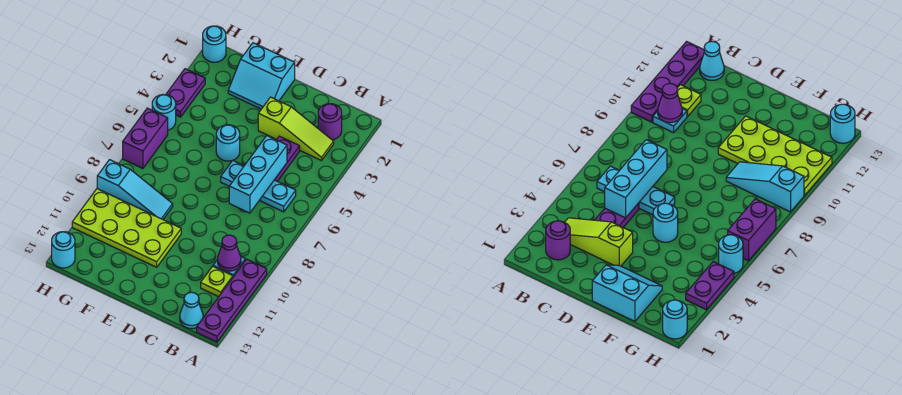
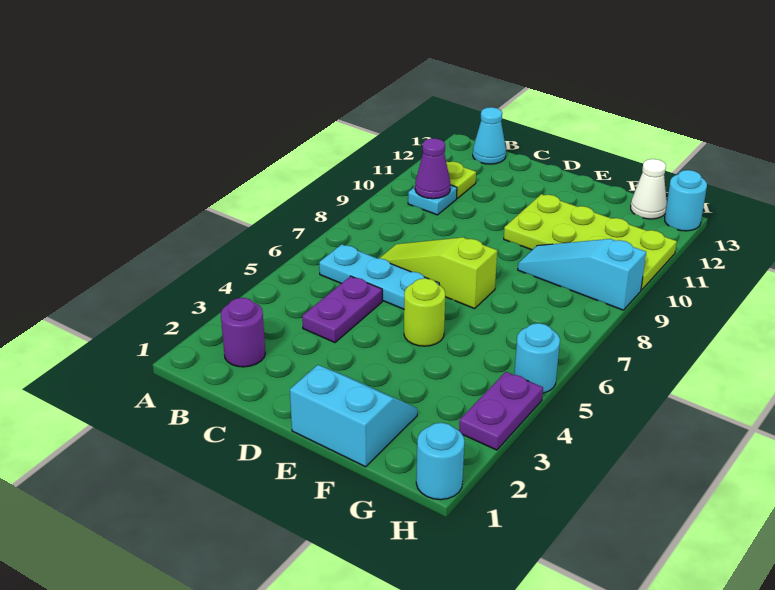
purple plate A10:A13 level 1 -> none
lime slope B3:D3 level 1 top D -> lime slope C7:E7 level 1 top E
cyan brick C5:C7 level 2 -> none
cyan round brick E5 level 1 -> lime round brick E5 level 1
none -> white cone G13 level 1
purple brick H6:H7 level 1 -> none

